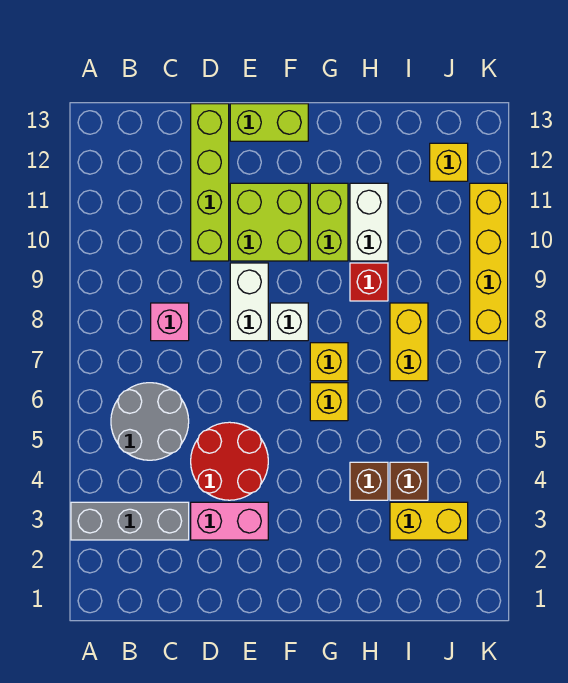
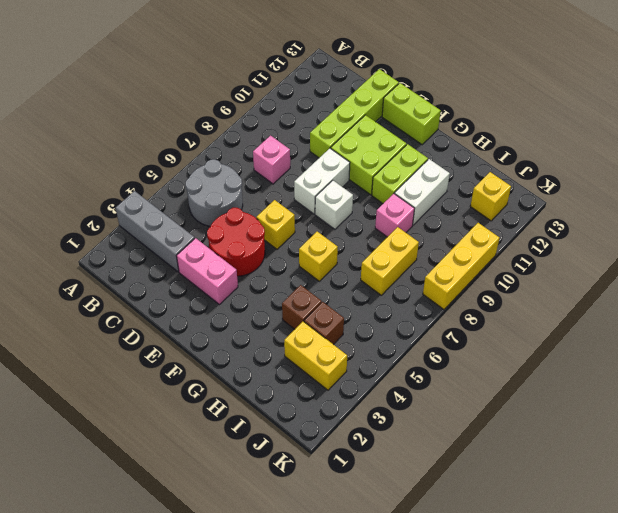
yellow brick G7 level 1 -> yellow brick E6 level 1
red brick H9 level 1 -> pink brick H9 level 1
yellow brick K8:K11 level 1 -> yellow brick K8:K10 level 1

